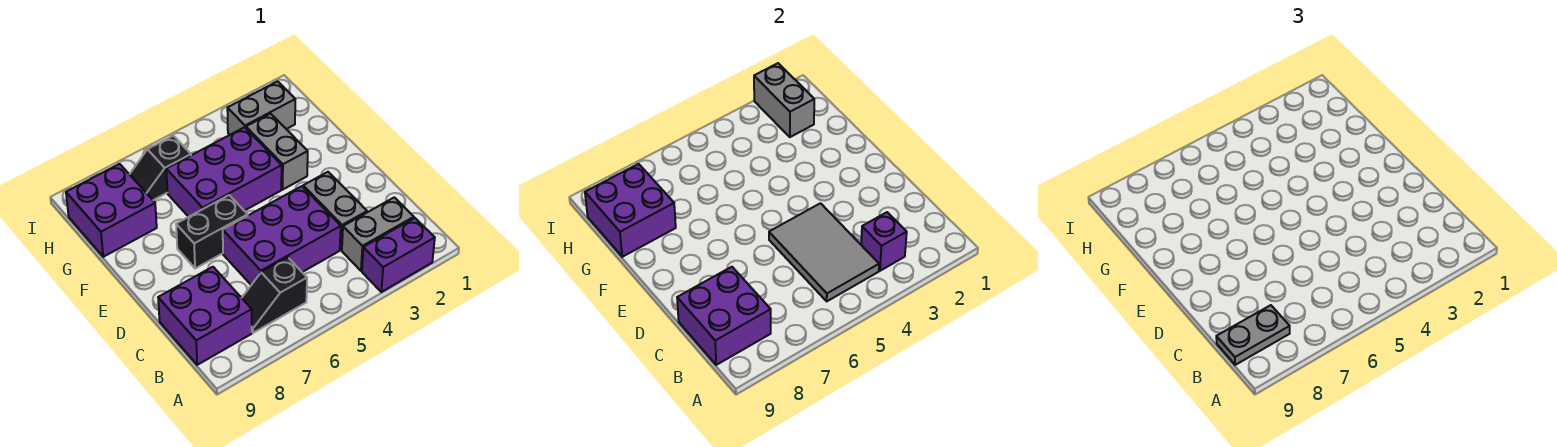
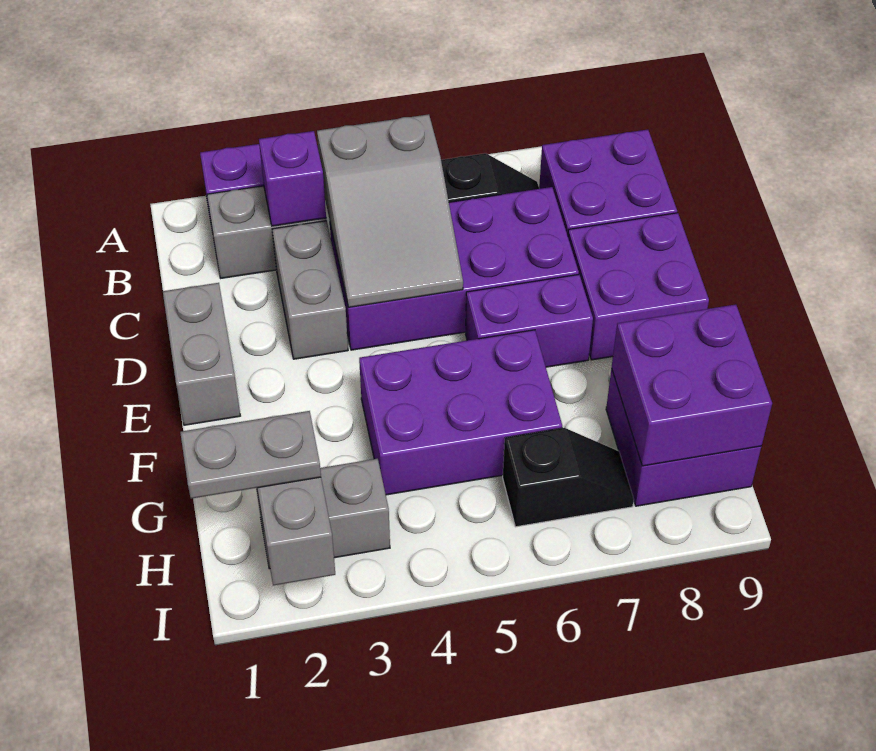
grey tile B4:D5 level 2 -> grey slope B4:D5 level 2 top B
purple brick B8:C9 level 2 -> purple brick D8:E9 level 1
grey plate B8:B9 level 3 -> grey plate H1:H2 level 3
purple brick C4:D6 level 1 -> purple brick C4:D7 level 1
black brick E6:E7 level 1 -> purple brick E6:E7 level 1
grey brick F3:G3 level 1 -> grey brick D1:E1 level 1

